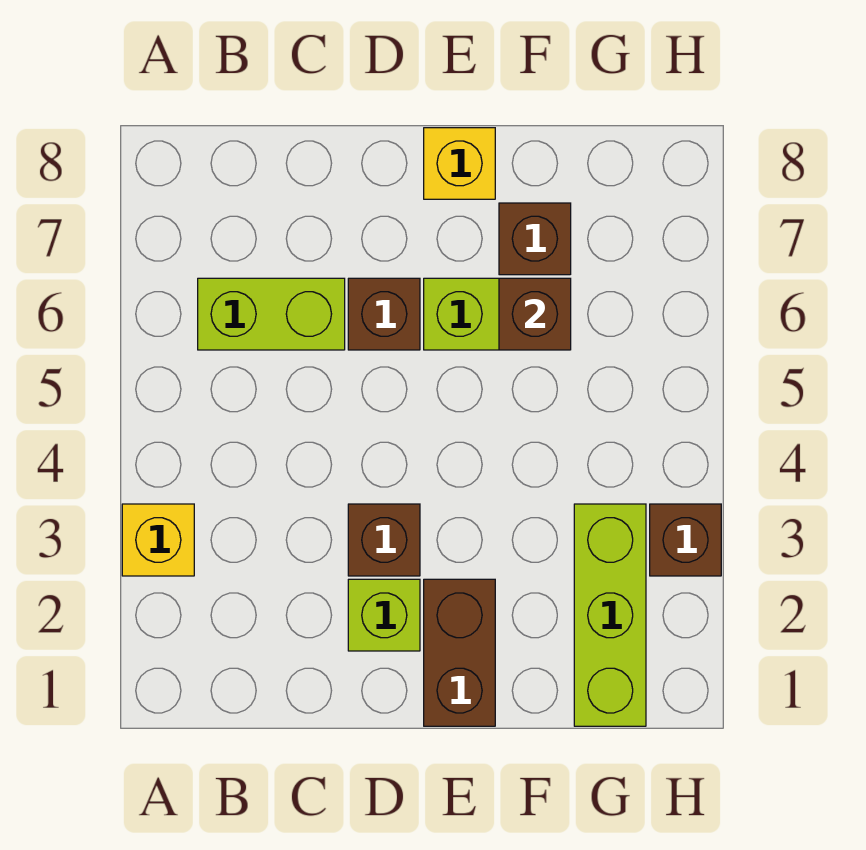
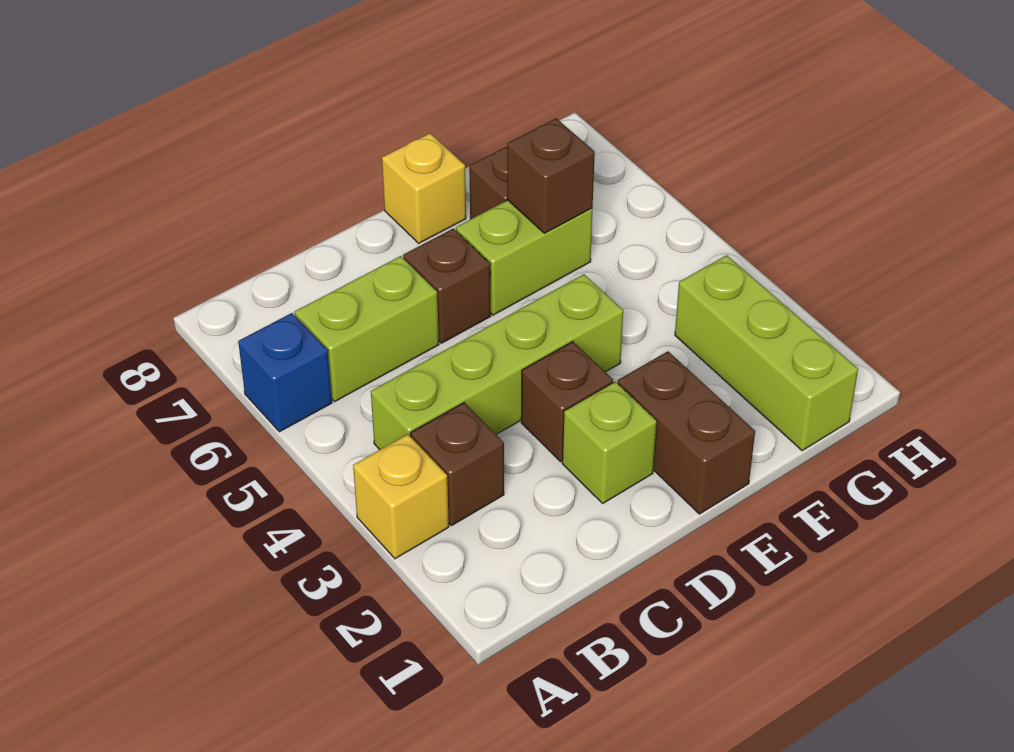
none -> blue brick A6 level 1
none -> lime brick B4:E4 level 1
brown brick H3 level 1 -> brown brick B3 level 1

